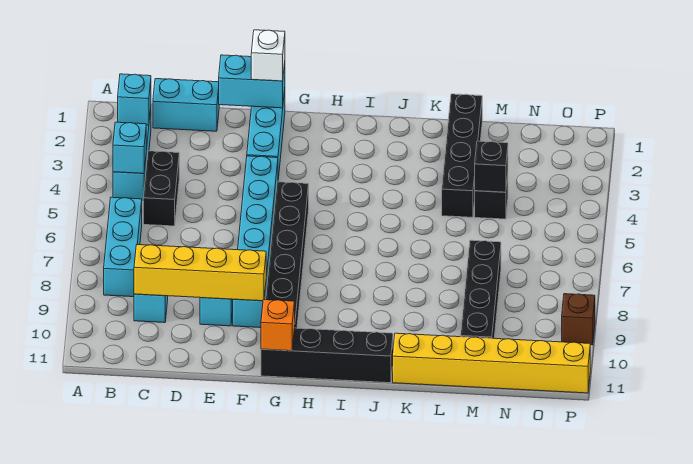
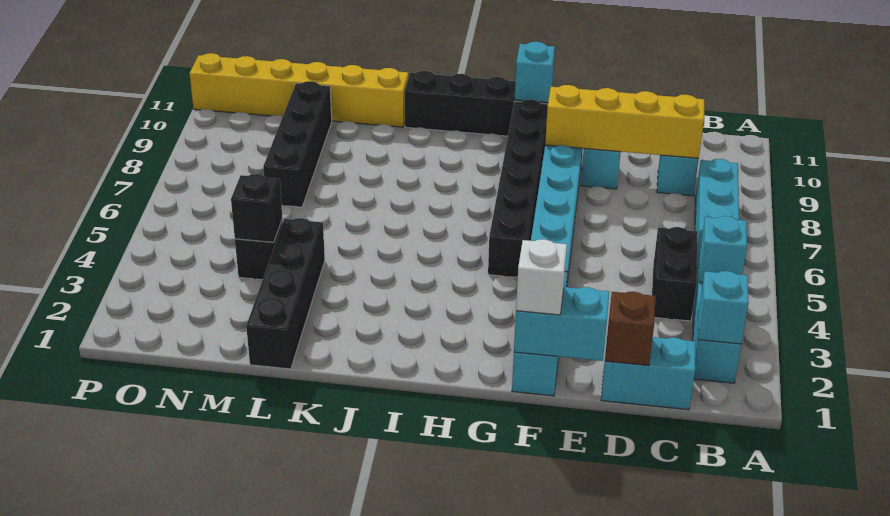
orange brick G11 level 2 -> cyan brick G11 level 2
brown brick P9 level 1 -> brown brick D1 level 2

